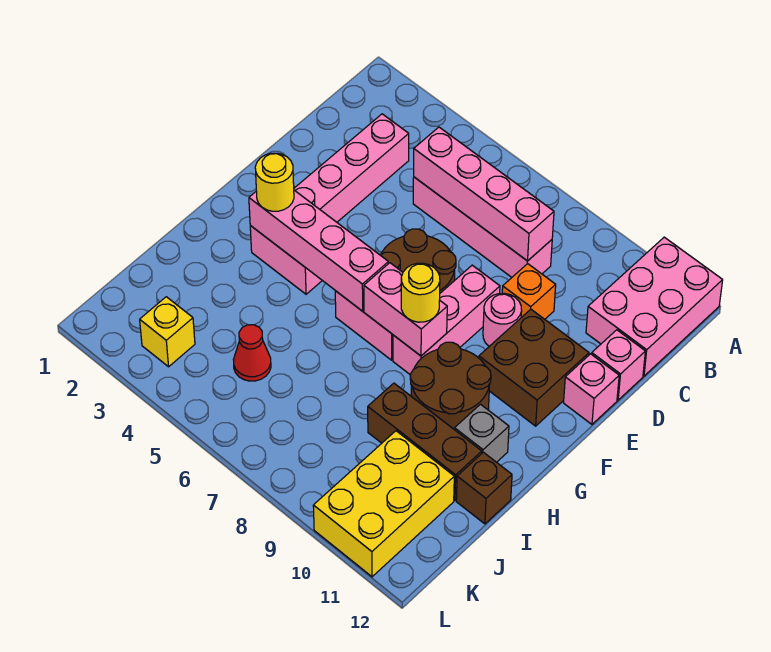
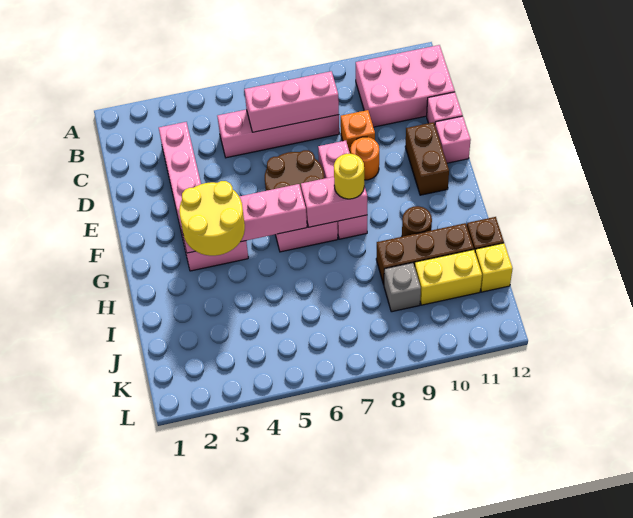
pink brick A11:C12 level 1 -> pink brick B10:C12 level 1
pink brick C5:C8 level 2 -> pink brick C6:C8 level 2
pink round brick E9 level 1 -> orange round brick E9 level 1
brown brick E10:F11 level 1 -> brown brick E11:F11 level 1
yellow round brick G3 level 3 -> yellow round brick G3:H4 level 3
brown round brick G9:H10 level 1 -> brown round brick H10 level 1
grey brick H11 level 1 -> grey brick J9 level 1
red cone J5 level 1 -> none
yellow brick J10:L11 level 1 -> yellow brick J10:J11 level 1
yellow brick K3 level 1 -> yellow brick J12 level 1

